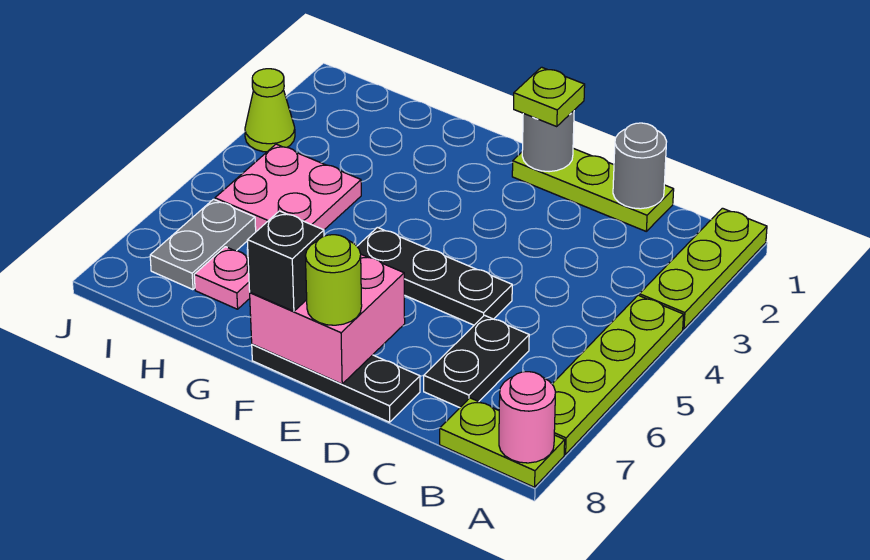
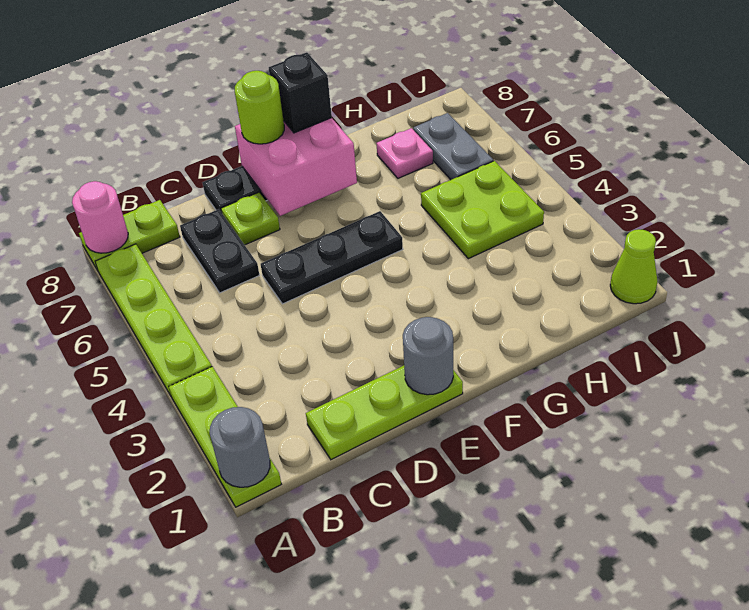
grey round brick C1 level 2 -> grey round brick A1 level 2
lime plate E1 level 3 -> lime plate D7 level 1
pink plate H4:I5 level 1 -> lime plate H4:I5 level 1
lime cone J3 level 1 -> lime cone J1 level 1

